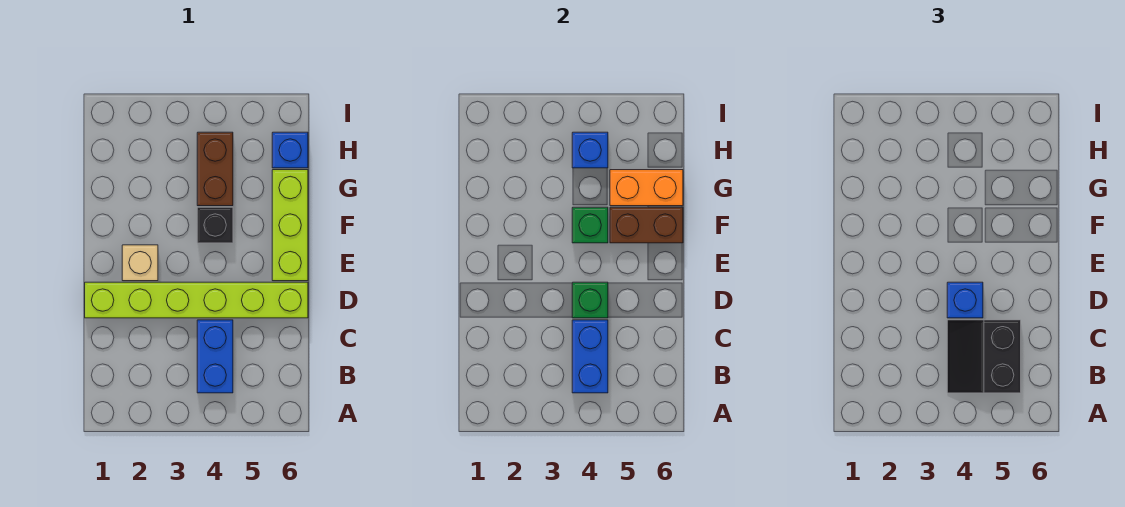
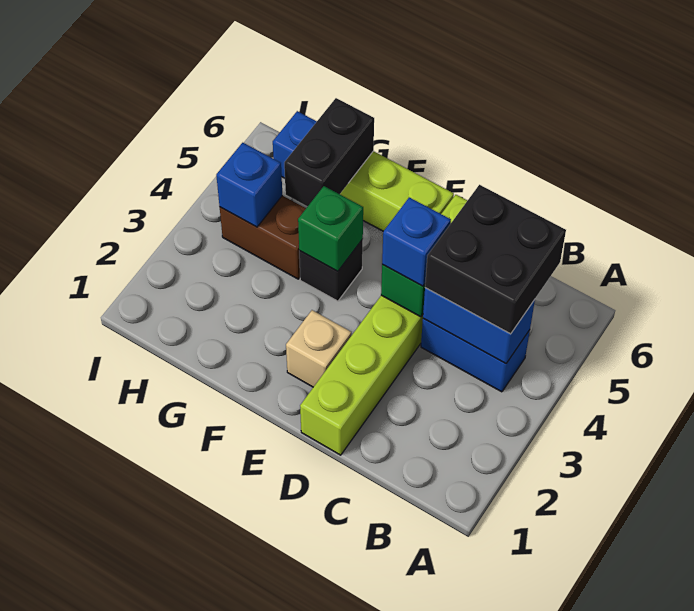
black slope B4:C5 level 3 top 5 -> black brick B4:C5 level 3
brown brick F5:F6 level 2 -> none
orange brick G5:G6 level 2 -> black brick G5:G6 level 2

